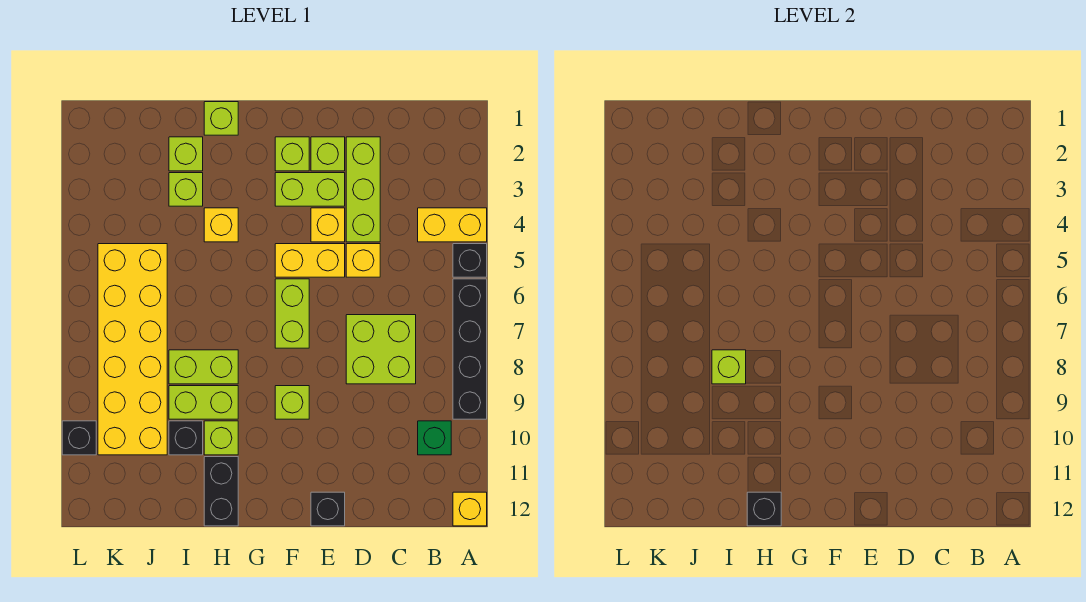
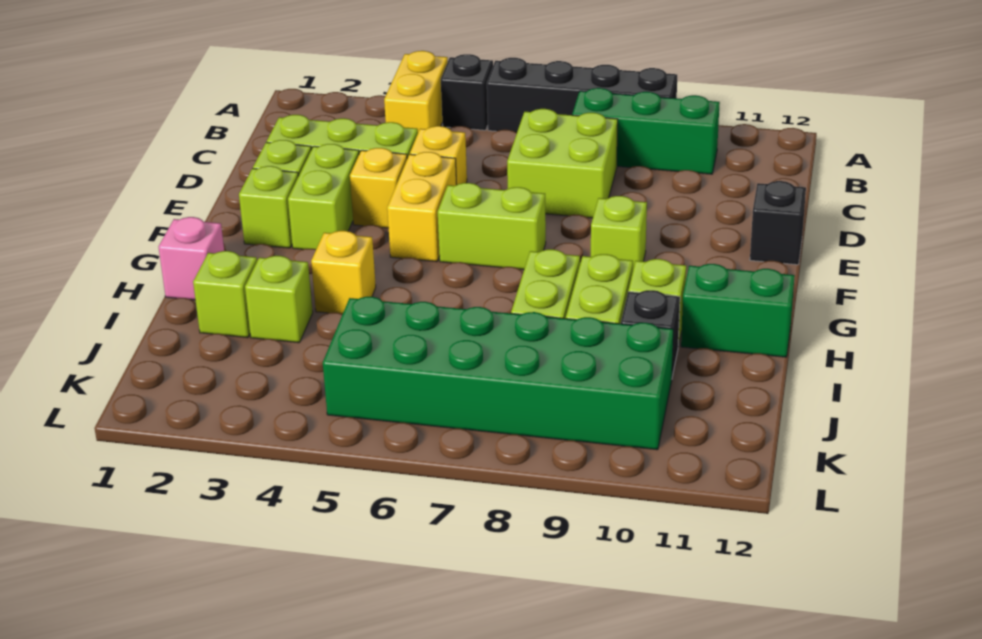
yellow brick A12 level 1 -> none
green brick B10 level 1 -> green brick B8:B10 level 1
lime brick H1 level 1 -> pink brick H1 level 1
black brick H11:H12 level 1 -> green brick H11:H12 level 1
black brick H12 level 2 -> none
lime brick I8 level 2 -> none
yellow brick J5:K10 level 1 -> green brick J5:K10 level 1
black brick L10 level 1 -> none

